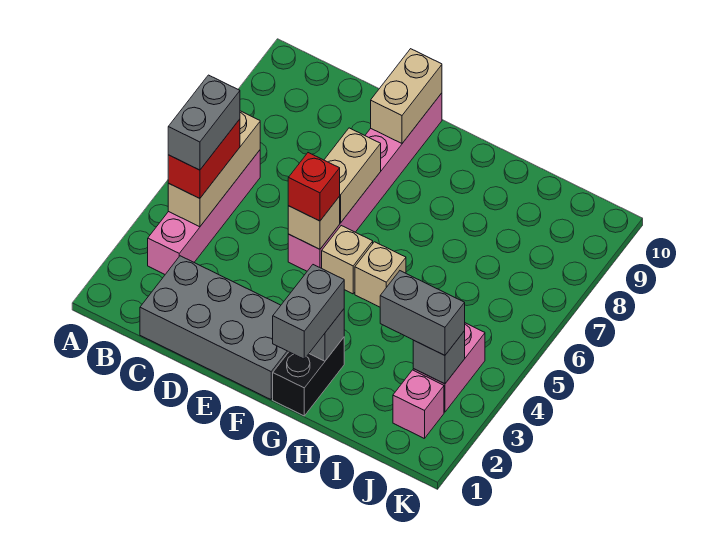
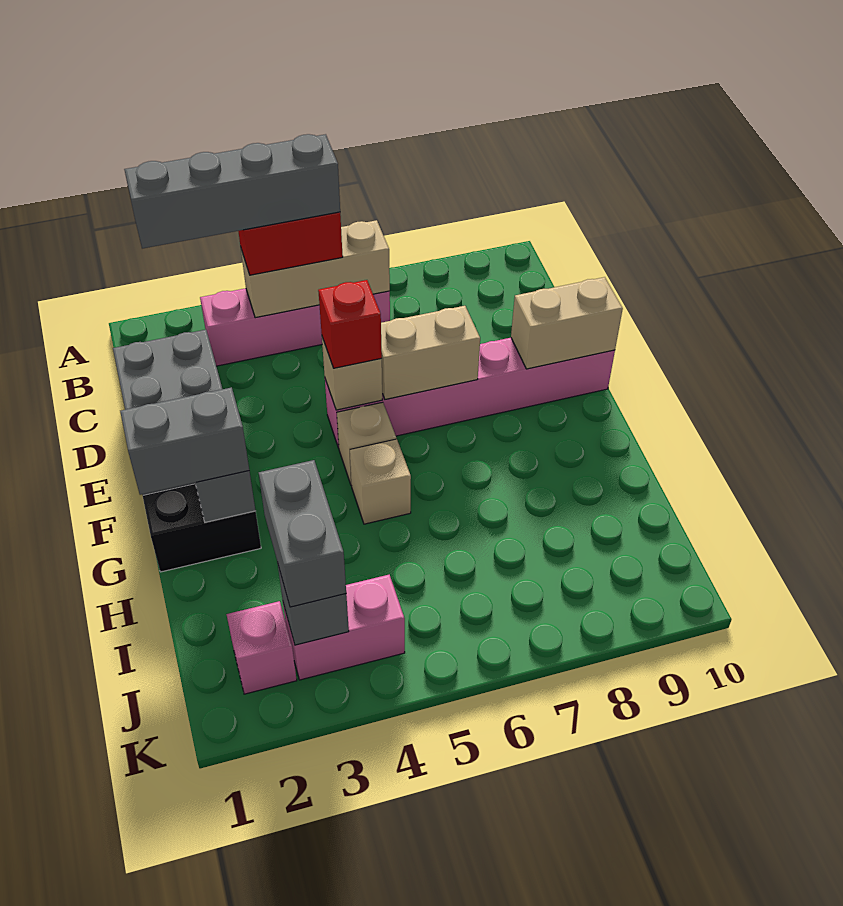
grey brick B4:B5 level 4 -> grey brick B2:B5 level 4

